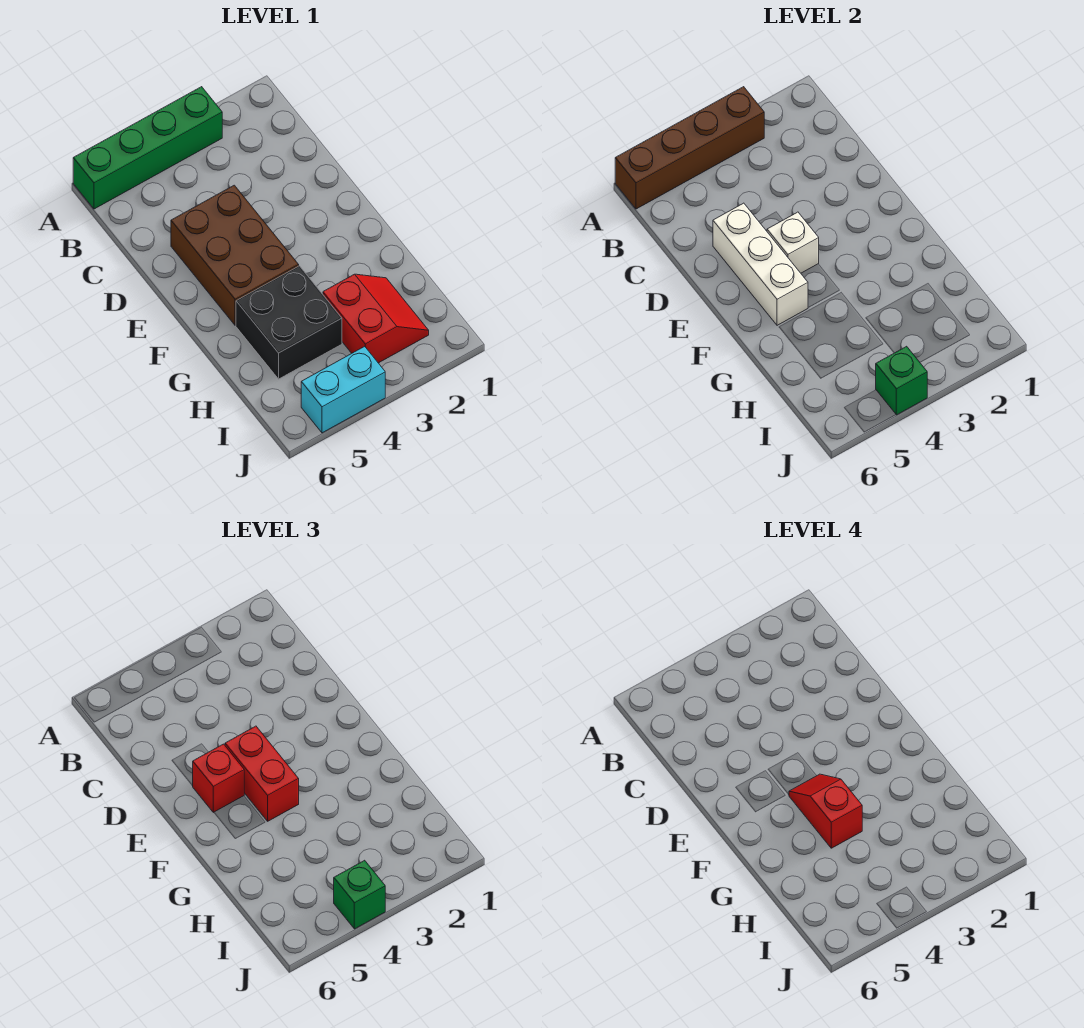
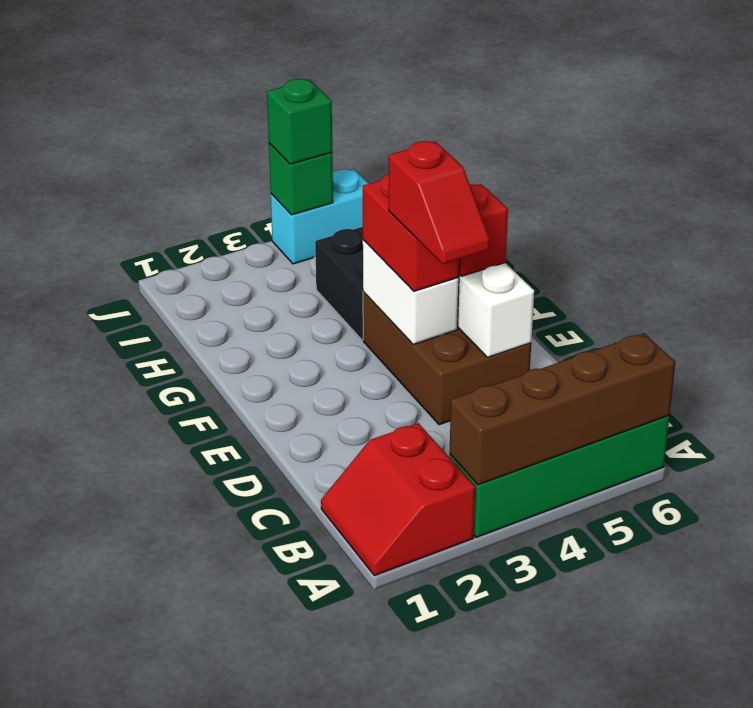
white brick E4 level 2 -> white brick E4:F4 level 2
red slope F4:G4 level 4 top G -> red slope D4:E4 level 4 top E
red slope H2:I3 level 1 top 3 -> red slope A1:B2 level 1 top 2

